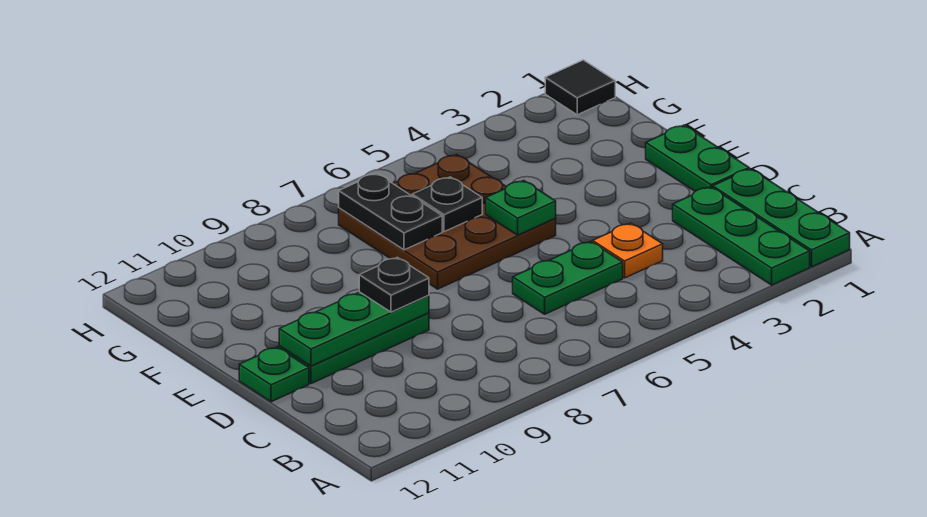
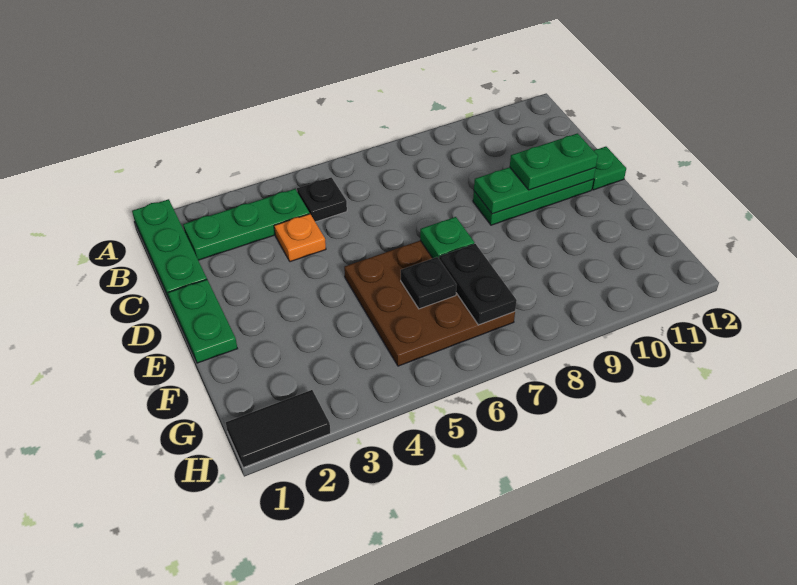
green plate A2:C2 level 1 -> green plate B2:B4 level 1
green plate C5:C6 level 1 -> green plate D10:D11 level 3
black plate D9 level 3 -> black plate B5 level 1
green plate E5 level 2 -> green plate E7 level 2
black tile H1 level 1 -> black tile H1:H2 level 1

